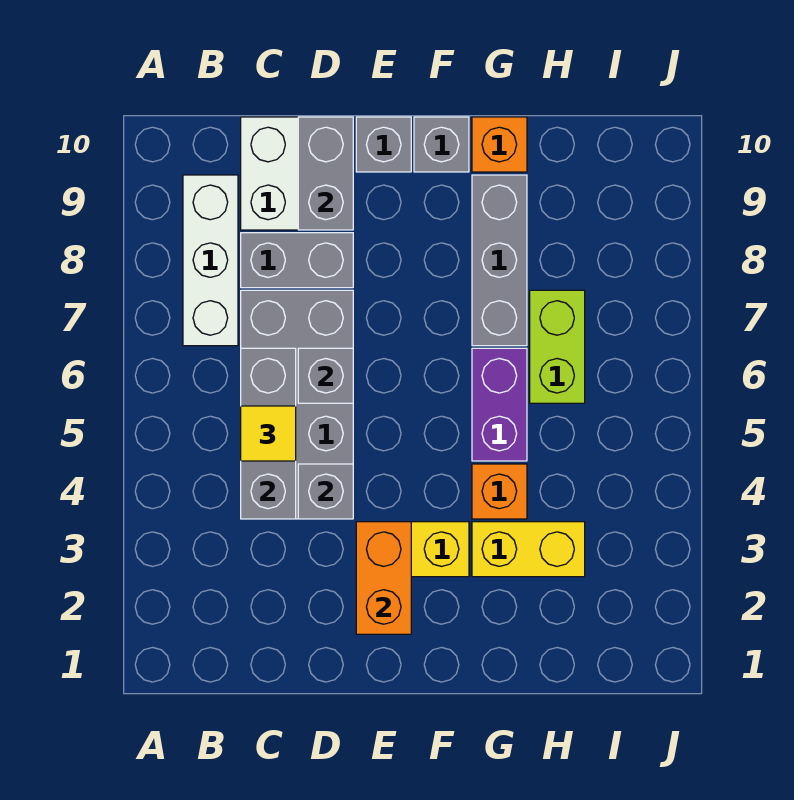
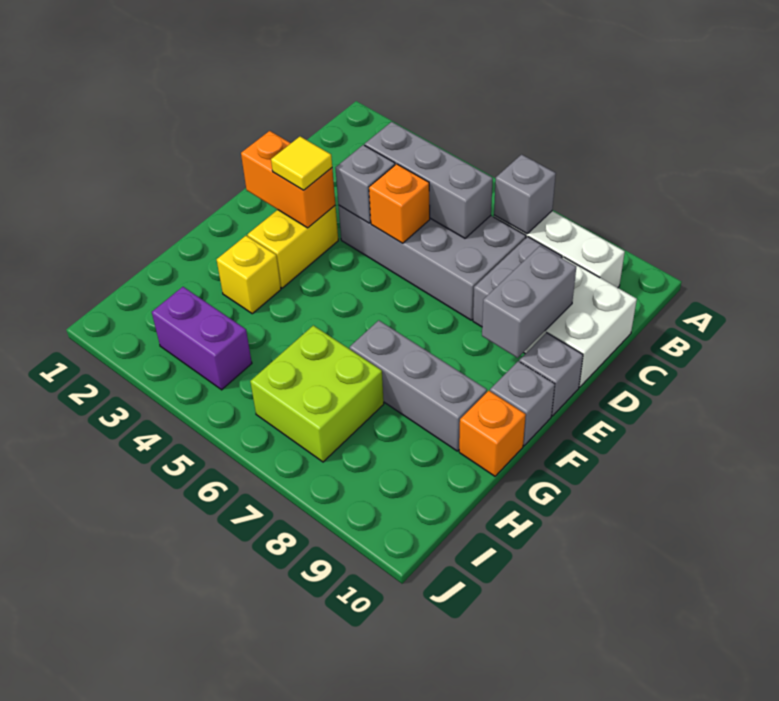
yellow tile C5 level 3 -> yellow tile E3 level 3
grey brick D6 level 2 -> grey brick B7 level 2
grey brick D9:D10 level 2 -> grey brick D9:E9 level 2
yellow brick G3:H3 level 1 -> yellow brick G3 level 1
orange brick G4 level 1 -> orange brick D5 level 2
purple brick G5:G6 level 1 -> purple brick I3:I4 level 1
lime brick H6:H7 level 1 -> lime brick H6:I7 level 1

